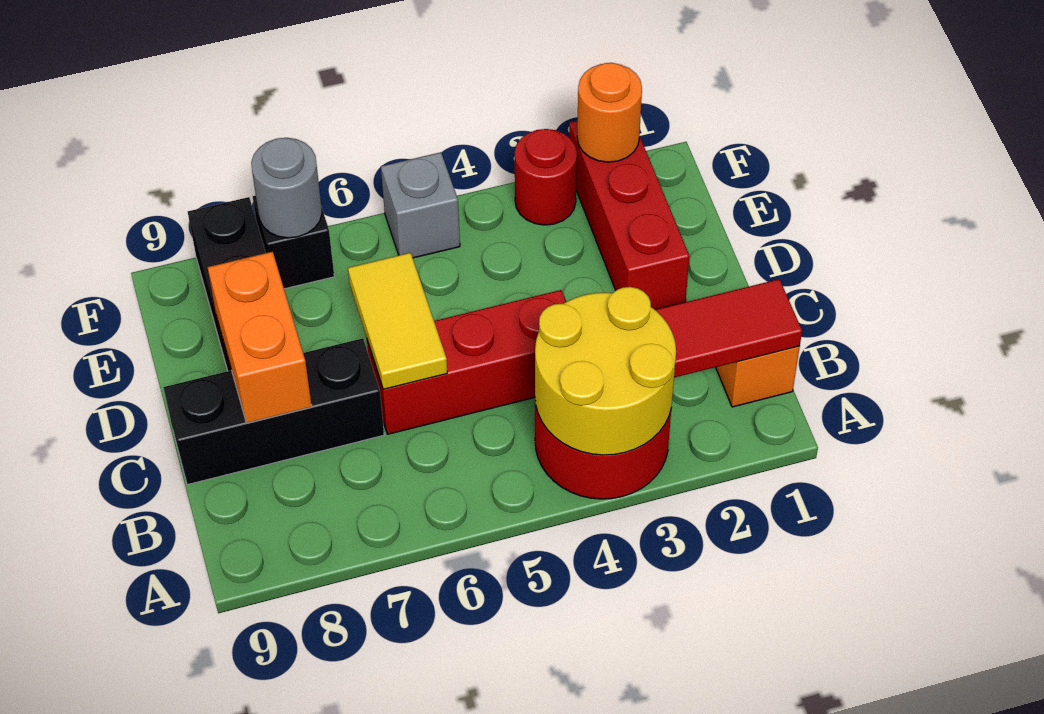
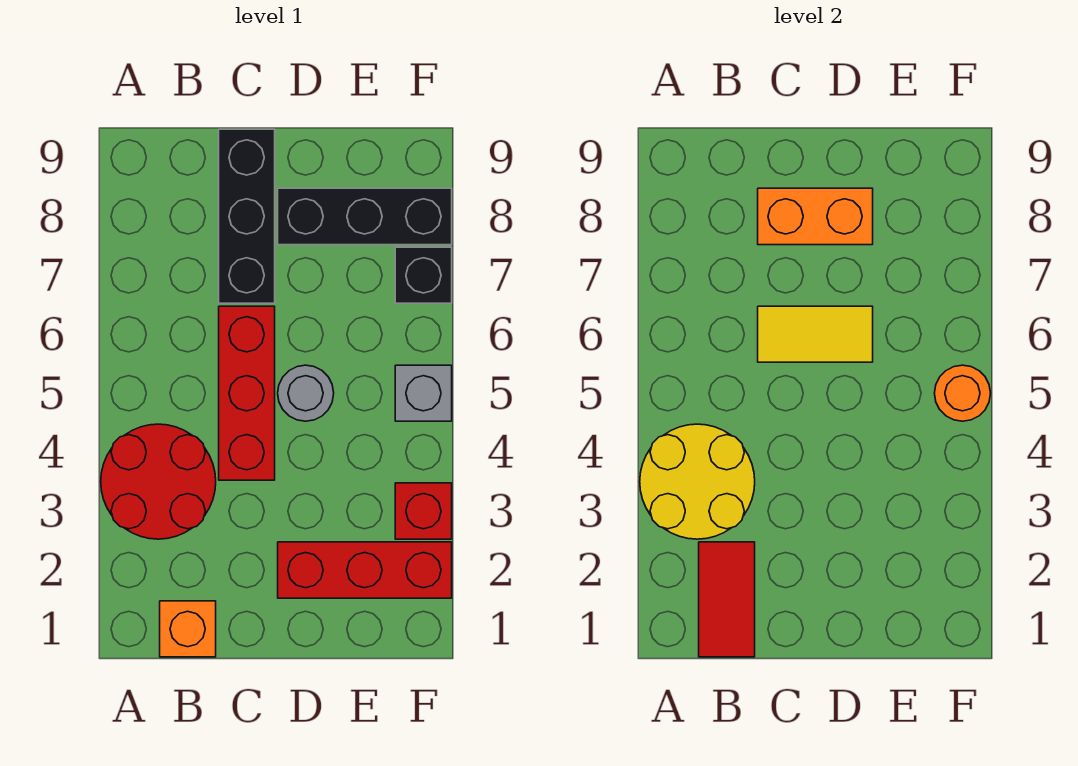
orange round brick F2 level 2 -> orange round brick F5 level 2
red round brick F3 level 1 -> red brick F3 level 1
grey round brick F7 level 2 -> grey round brick D5 level 1

